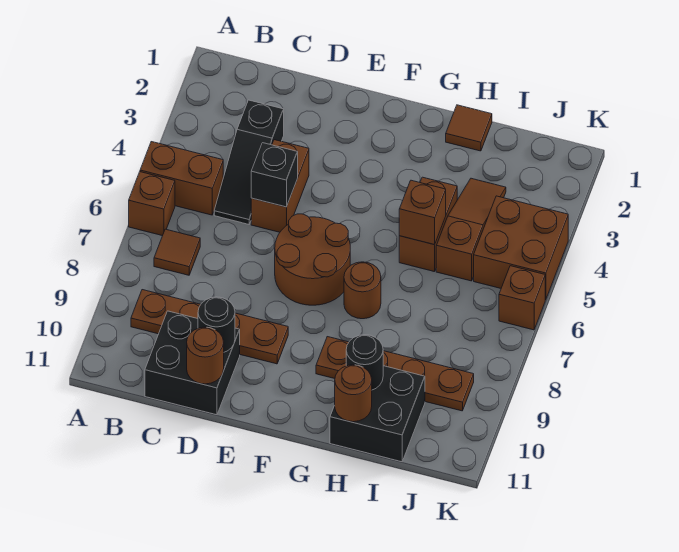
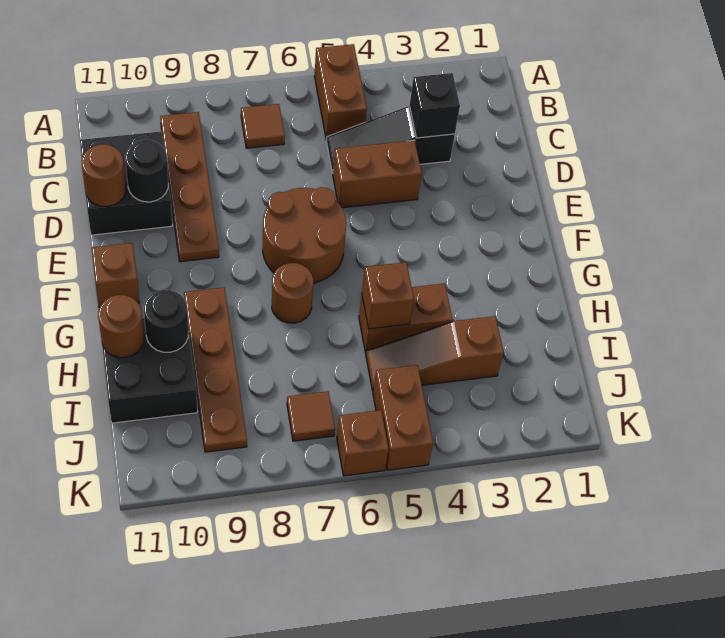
brown brick A6 level 1 -> brown brick F11 level 1
black brick D5 level 2 -> black brick C3 level 2
brown tile H1 level 1 -> brown tile J7 level 1
brown slope I3:I5 level 1 top 5 -> brown slope I3:I5 level 1 top 3
brown brick J4:K5 level 1 -> brown brick J5:K5 level 1

